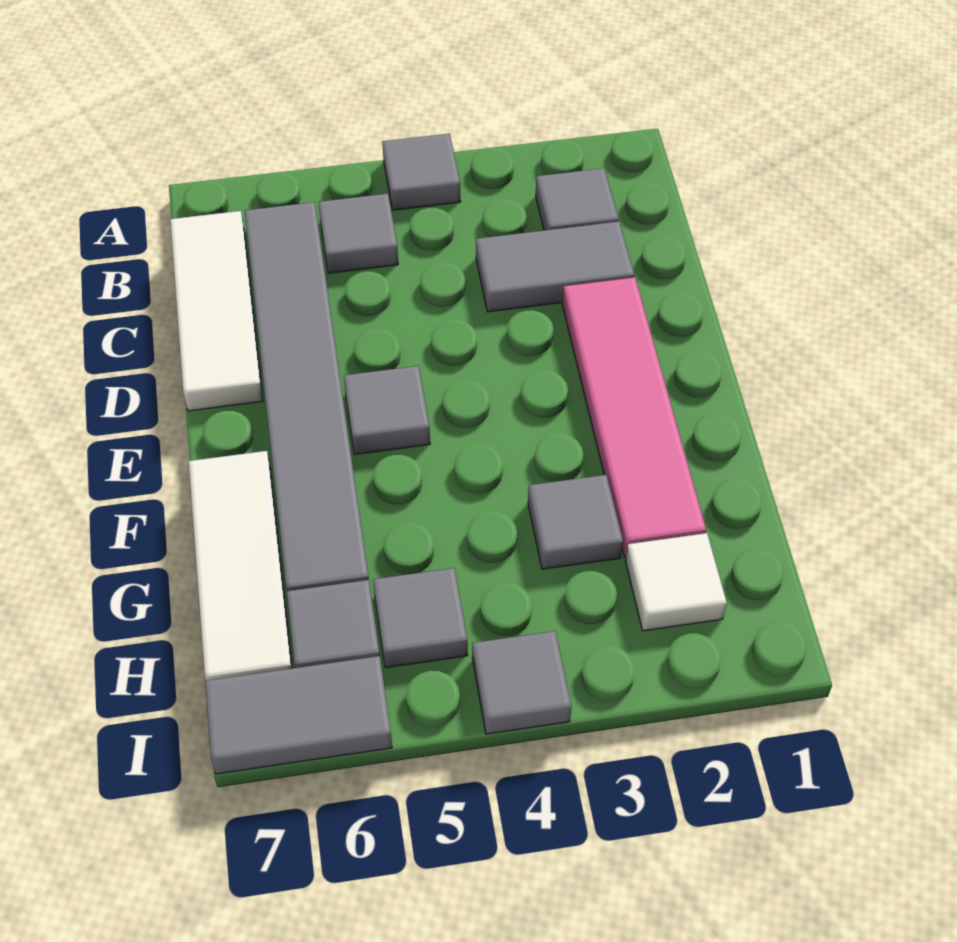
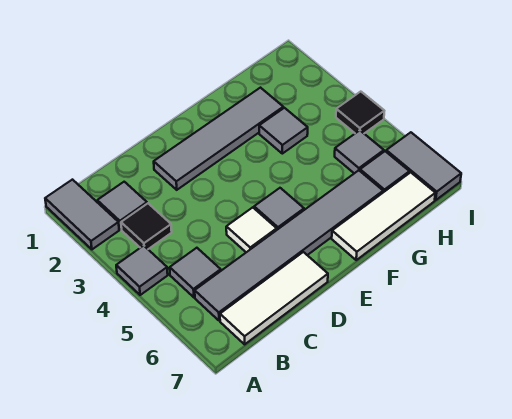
none -> black tile B3 level 1
grey tile C2:C3 level 1 -> grey tile A1:A2 level 1
pink tile D2:G2 level 1 -> grey tile D2:G2 level 1
white tile H2 level 1 -> white tile D5 level 1
grey tile I4 level 1 -> black tile I4 level 1

